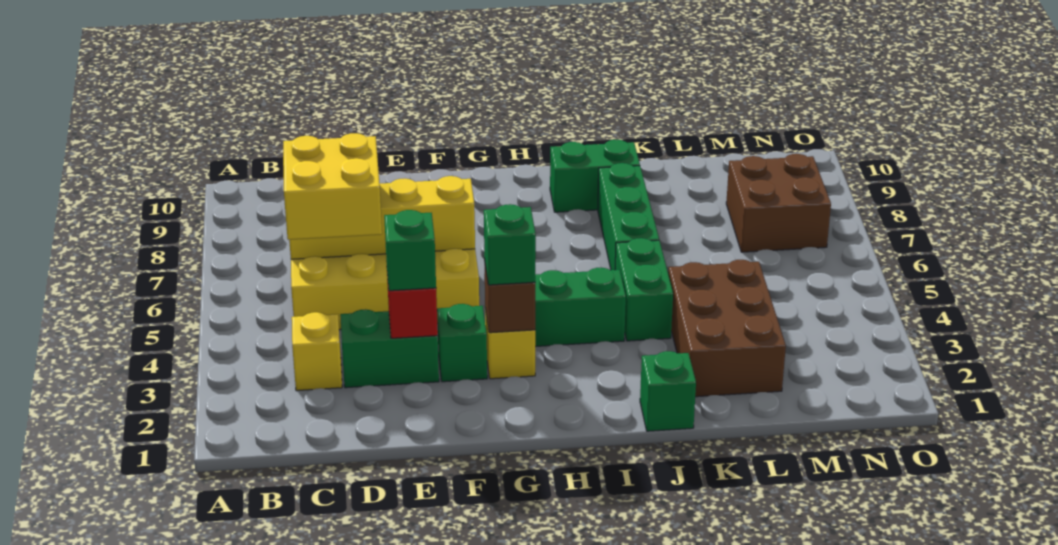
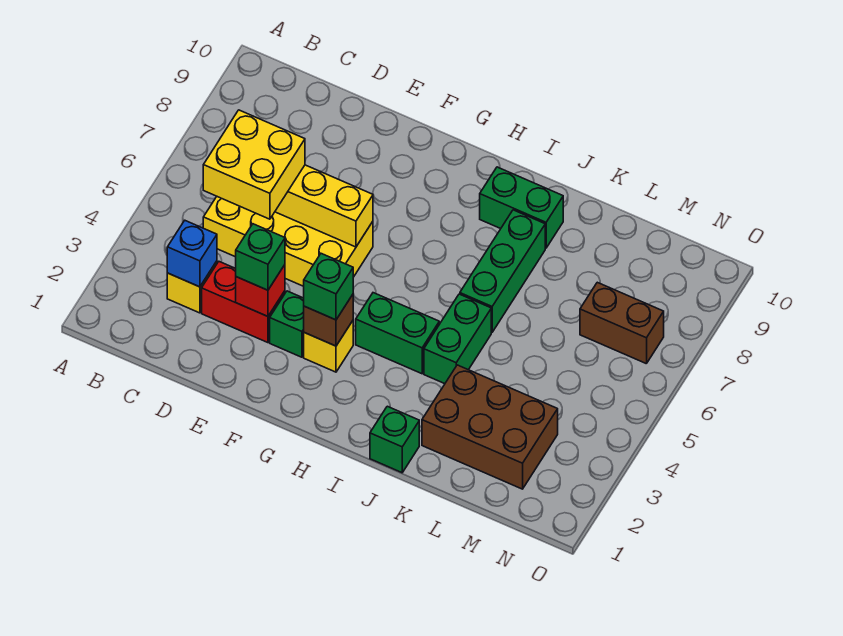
none -> blue brick C3 level 2
green brick D3:E3 level 1 -> red brick D3:E3 level 1
brown brick K2:L4 level 1 -> brown brick K2:M3 level 1
brown brick M7:N8 level 1 -> brown brick M7:N7 level 1

